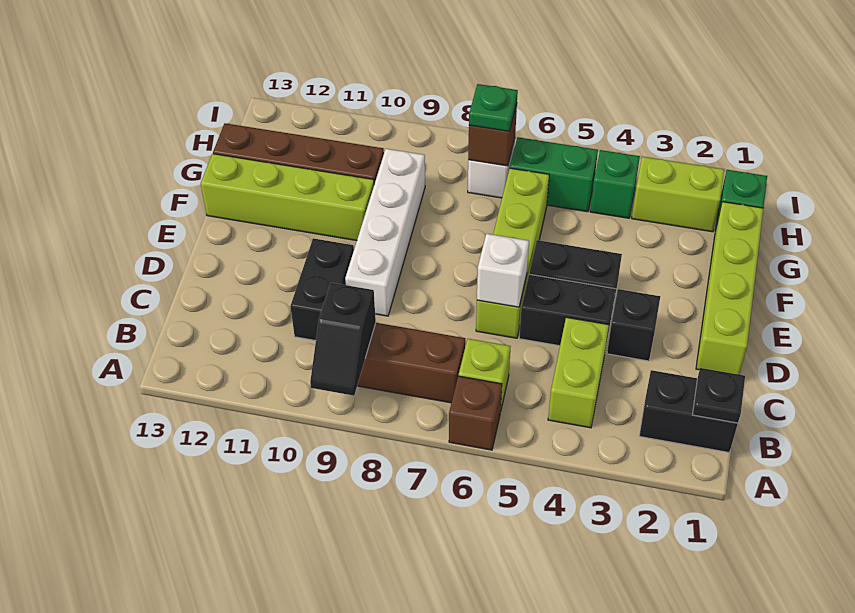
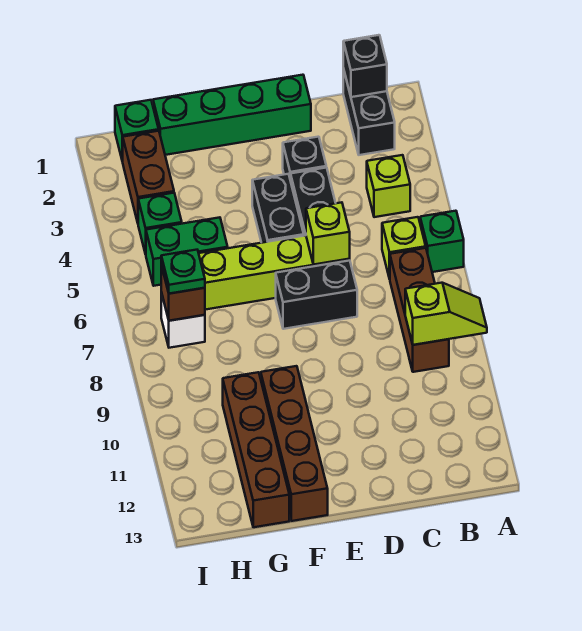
brown brick A6 level 1 -> green brick A6 level 1
black slope A9:B9 level 2 top B -> lime slope A9:B9 level 2 top B
black plate B1 level 2 -> black brick B1 level 2
lime brick B4:C4 level 1 -> lime brick B4 level 1
black brick C10:D10 level 1 -> black brick D7:E7 level 1
lime brick D1:G1 level 1 -> green brick D1:G1 level 1
white brick D6 level 2 -> lime brick D6 level 2
white brick D9:G9 level 1 -> none
lime brick F10:F13 level 1 -> brown brick F10:F13 level 1
lime brick H2:H3 level 1 -> brown brick H2:H3 level 1
green brick H5:H6 level 1 -> green brick G5:H5 level 1

